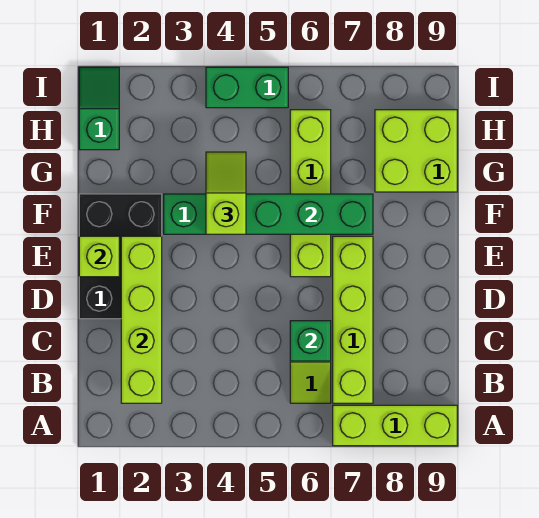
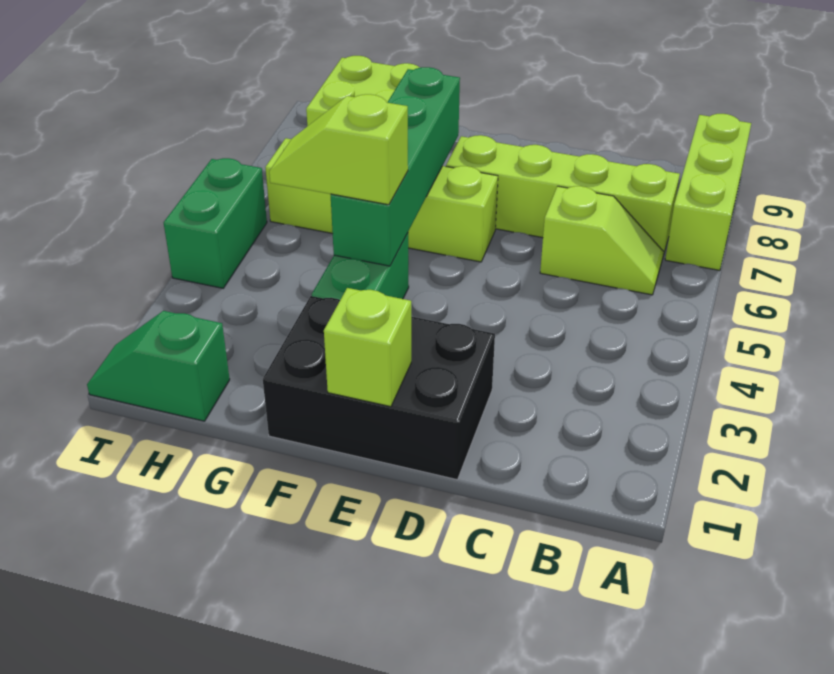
lime brick B2:E2 level 2 -> none
green brick C6 level 2 -> none

